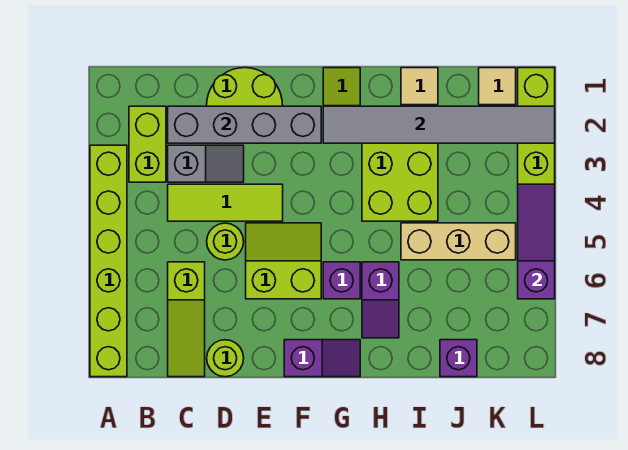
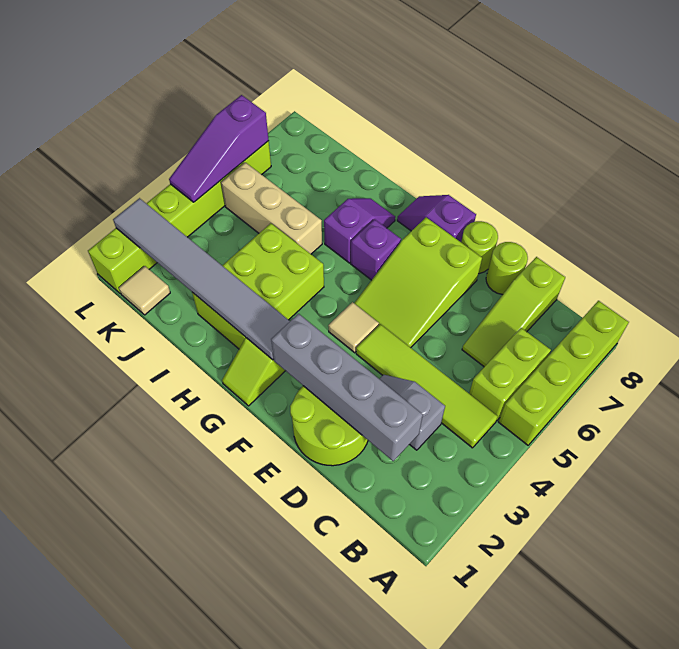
lime brick A3:A8 level 1 -> lime brick A5:A8 level 1
lime brick B2:B3 level 1 -> lime brick B5:B6 level 1
lime tile C4:E4 level 1 -> lime tile B4:E4 level 1
lime slope C6:C8 level 1 top 6 -> lime slope C6:C8 level 1 top 8
lime round brick D5 level 1 -> lime round brick E8 level 1
lime slope E5:F6 level 1 top 6 -> lime slope E5:F7 level 1 top 7
tan tile I1 level 1 -> tan tile F4 level 1
purple brick J8 level 1 -> none

